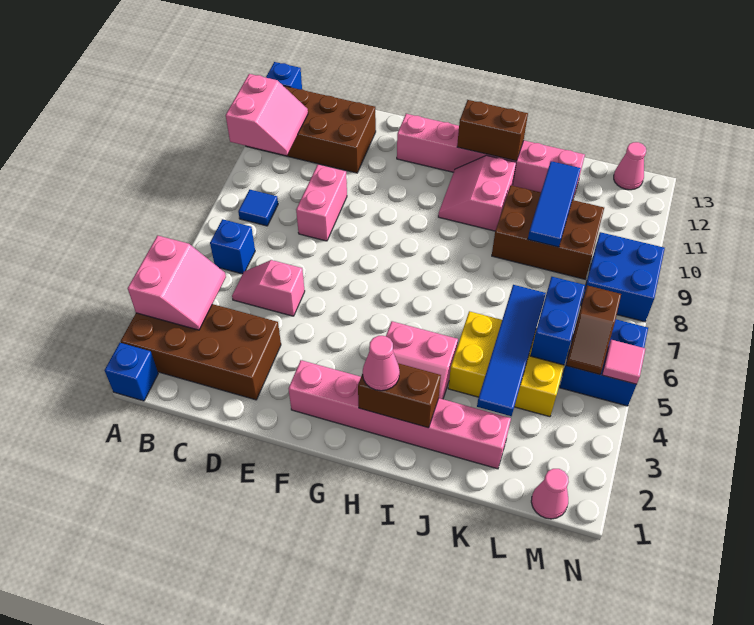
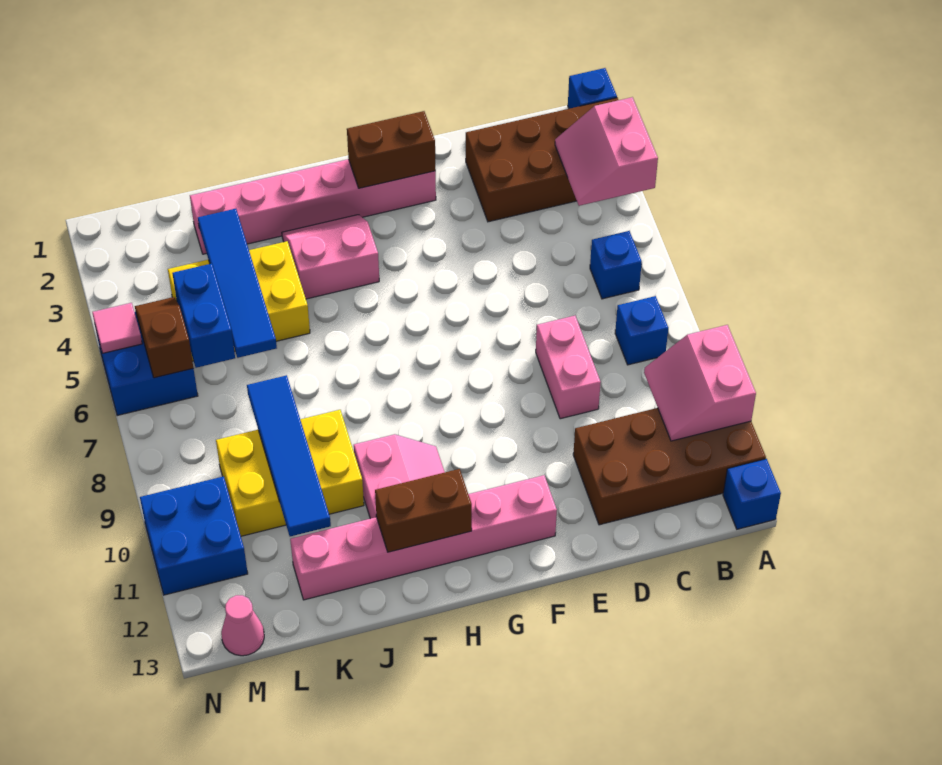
blue tile B8 level 1 -> blue brick B8 level 1
pink slope C5:D5 level 1 top D -> none
brown brick H2:I2 level 2 -> brown brick F2:G2 level 2
pink cone H2 level 3 -> none
brown brick J9:L10 level 1 -> yellow brick J9:L10 level 1
blue tile K9:K11 level 2 -> blue tile K8:K11 level 2
pink cone M1 level 1 -> none
blue brick M8:N9 level 1 -> blue brick M10:N11 level 1

